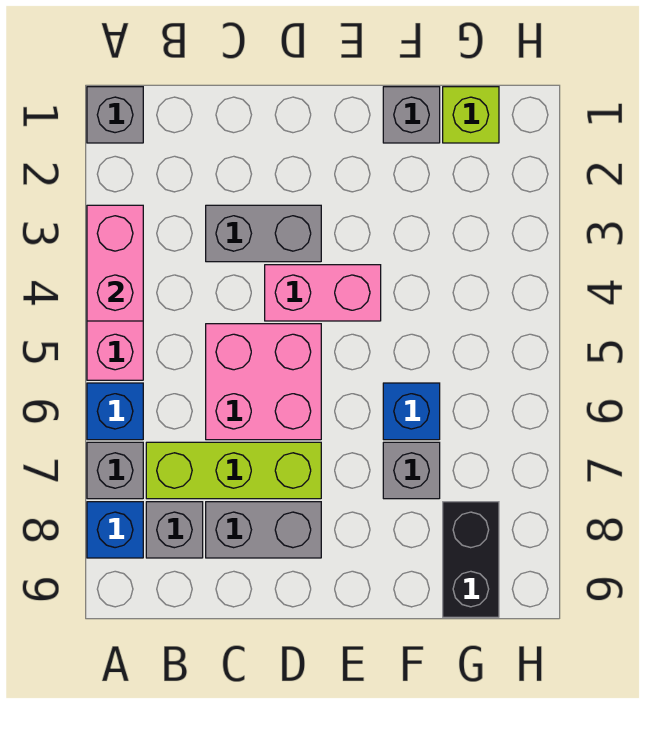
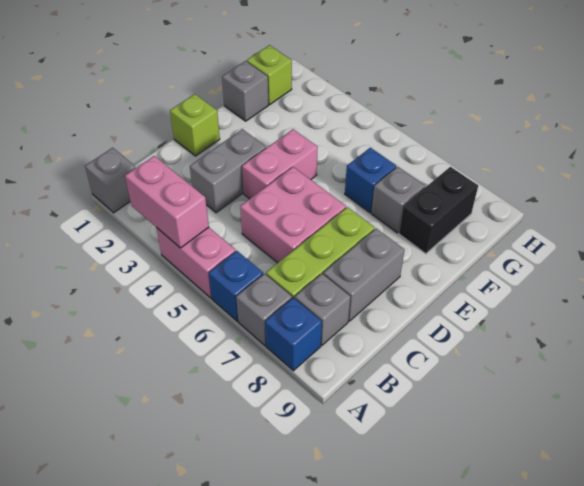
none -> lime brick D1 level 1
black brick G8:G9 level 1 -> black brick F8:G8 level 1

